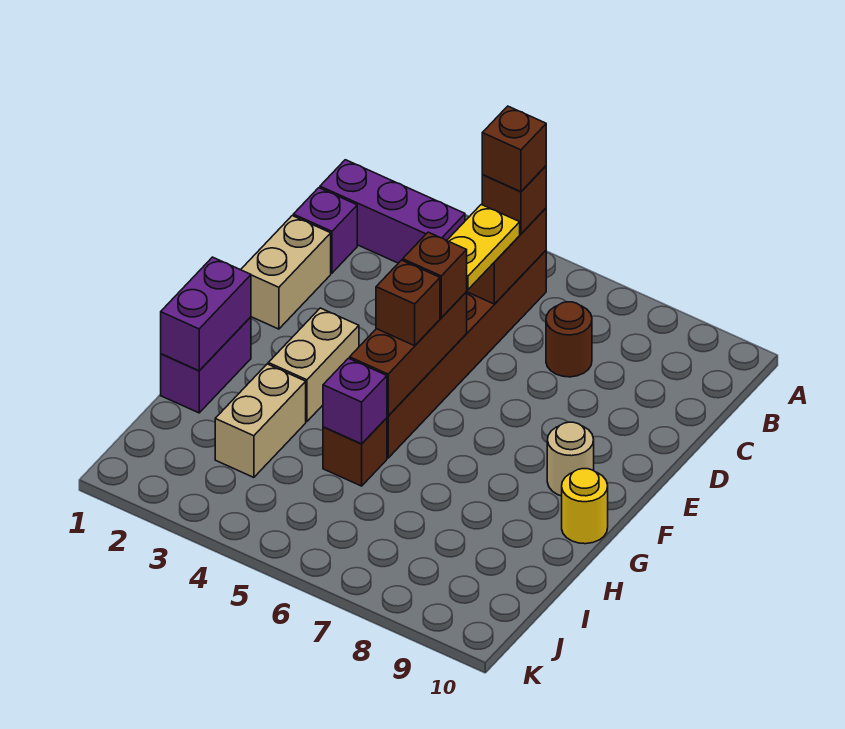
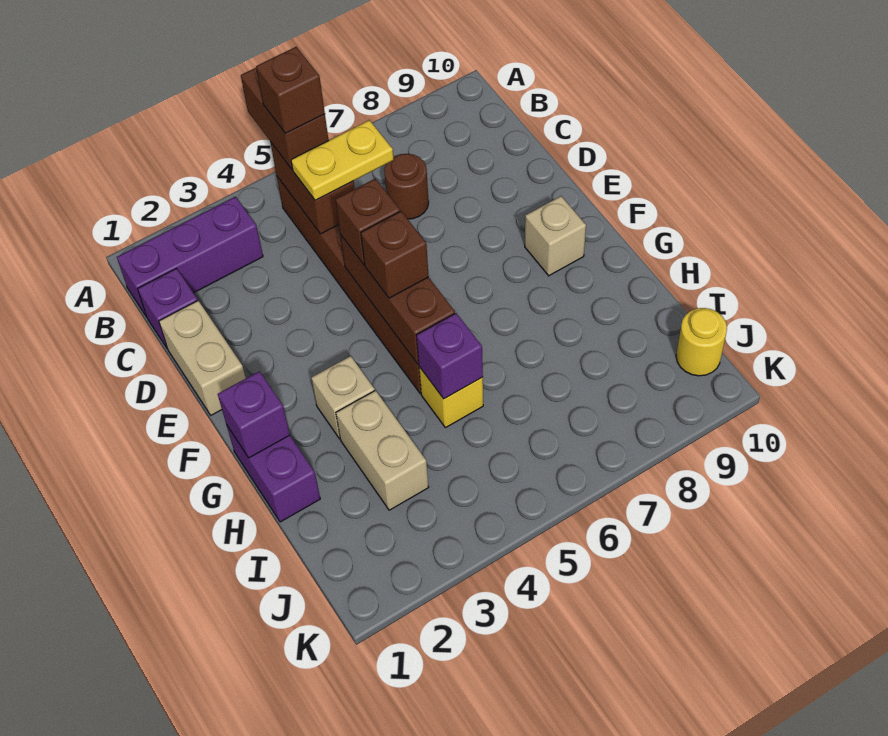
brown brick B5 level 3 -> brown brick A5:B5 level 3
yellow plate C5:D5 level 3 -> yellow plate C5:C6 level 3
tan brick F3:G3 level 1 -> tan brick G3 level 1
tan round brick F9 level 1 -> tan brick F9 level 1
purple brick G1:H1 level 2 -> purple brick G1 level 2
yellow round brick G10 level 1 -> yellow round brick J10 level 1
brown brick H5 level 1 -> yellow brick H5 level 1

